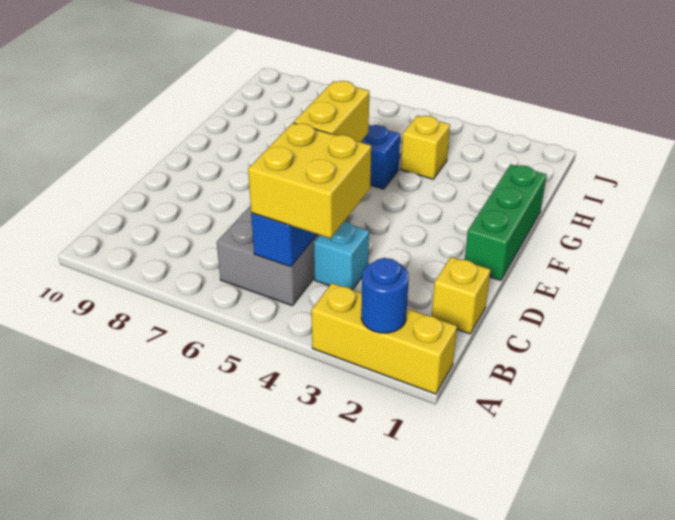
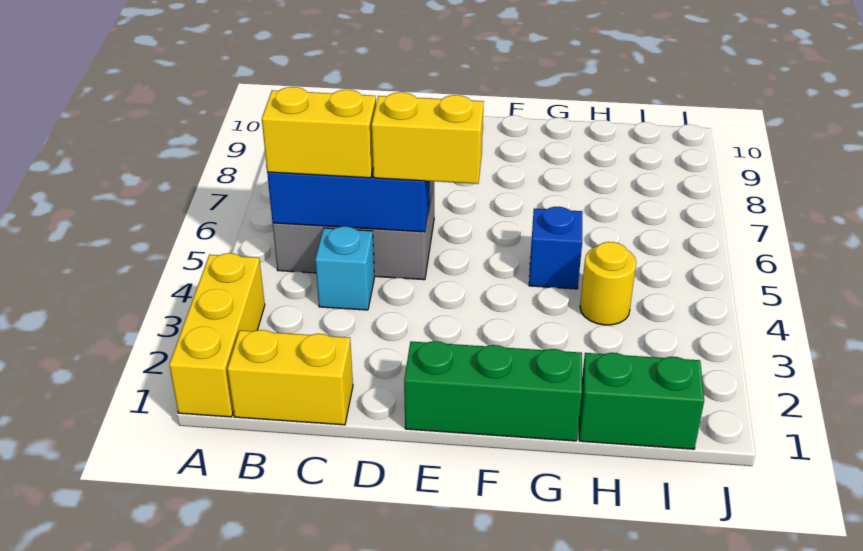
blue round brick A2 level 2 -> none
yellow brick B4:C5 level 3 -> yellow brick B5:C5 level 3
yellow brick C1 level 1 -> yellow brick B1:C1 level 1
none -> green brick H1:I1 level 1
yellow brick H4 level 1 -> yellow round brick H4 level 1

